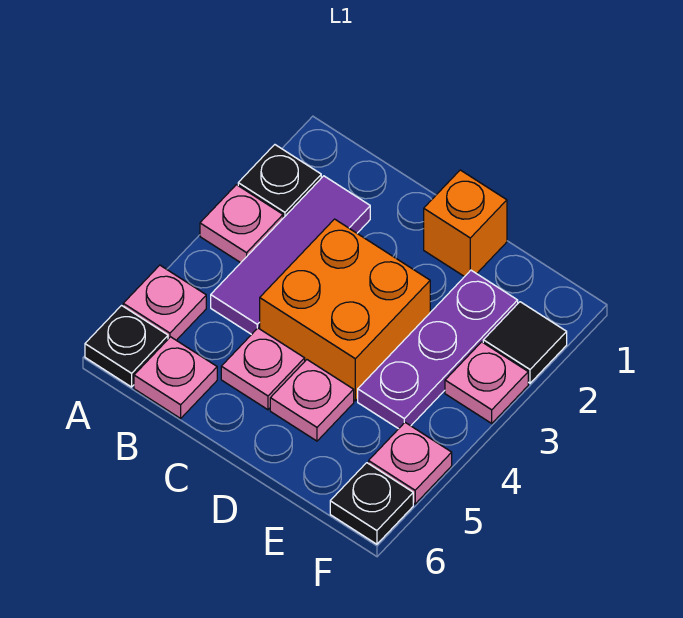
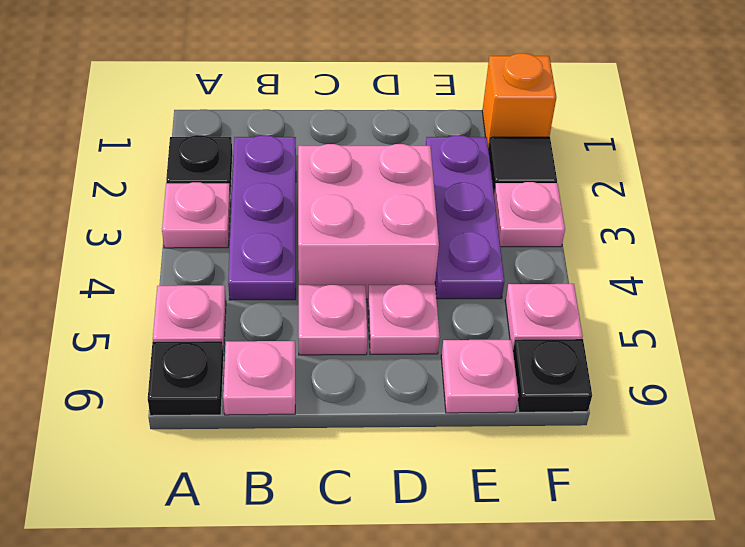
purple tile B2:B4 level 1 -> purple plate B2:B4 level 1
orange brick C3:D4 level 1 -> pink brick C3:D4 level 1
orange brick D1 level 1 -> orange brick F1 level 1
none -> pink plate E6 level 1

